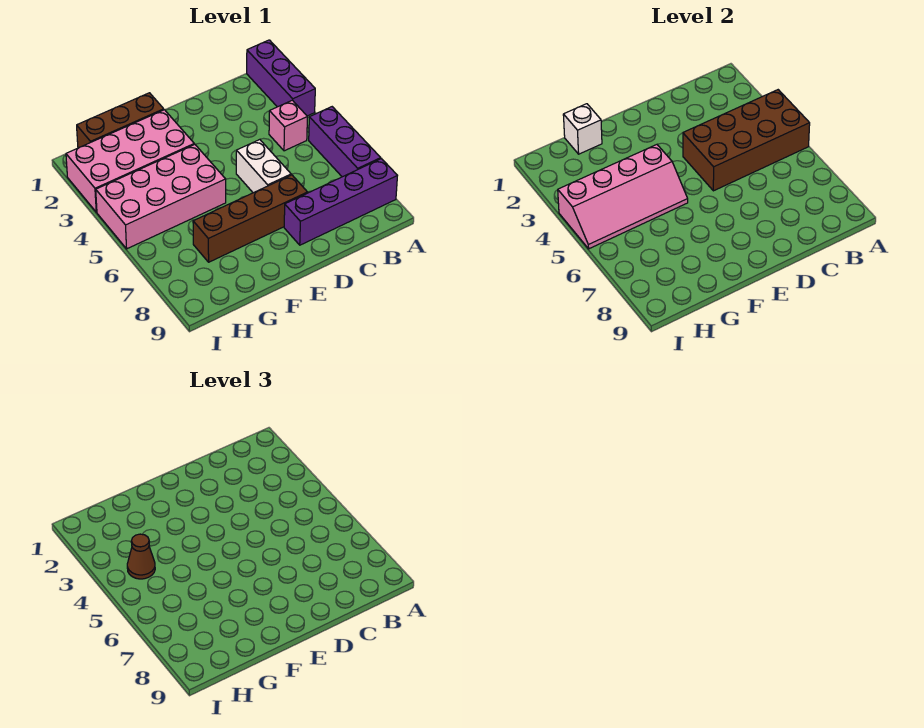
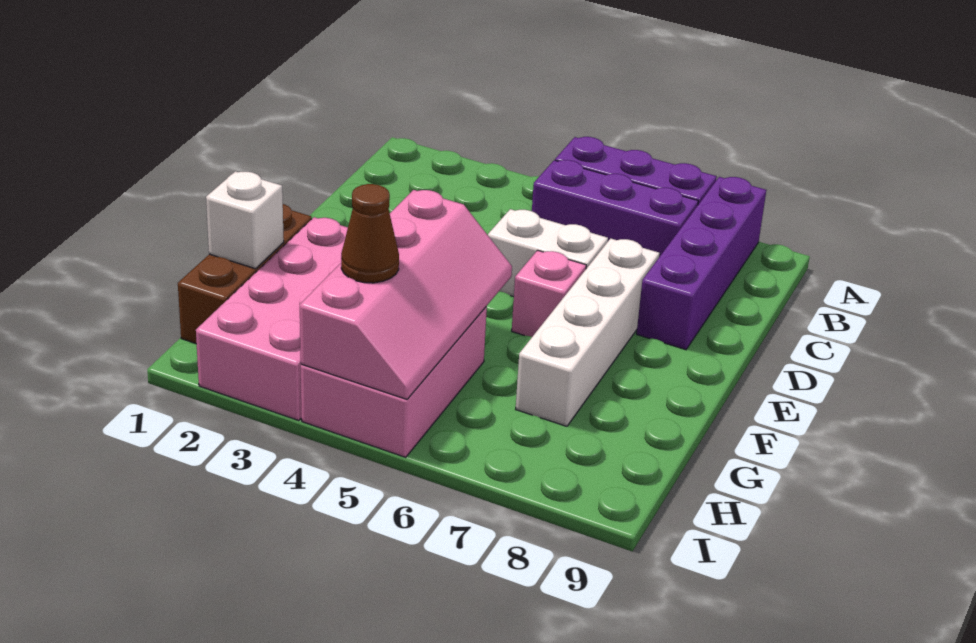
purple brick A1:A3 level 1 -> purple brick B5:B7 level 1
brown brick A4:D5 level 2 -> none
pink brick B4 level 1 -> pink brick E6 level 1
brown brick D7:G7 level 1 -> white brick D7:G7 level 1
pink brick F4:I5 level 1 -> pink brick G4:I5 level 1

